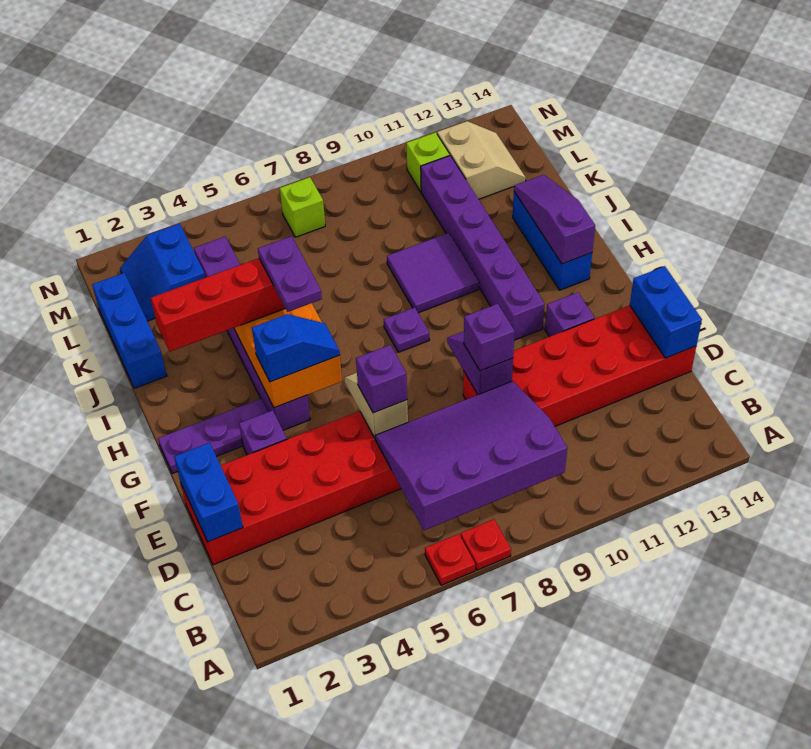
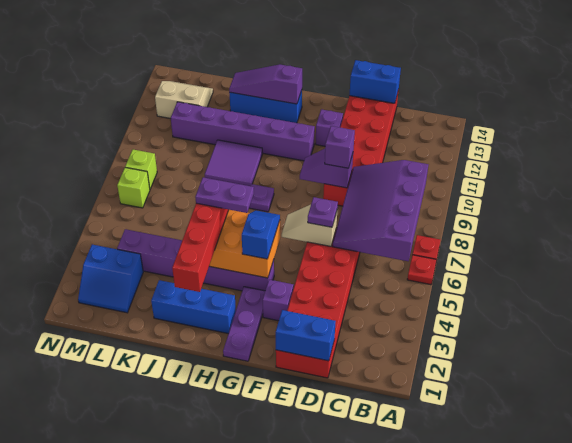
purple brick E6 level 3 -> purple plate E6 level 3
blue brick J1:L1 level 1 -> blue brick H2:J2 level 1
lime brick M11 level 1 -> lime brick M8 level 1

